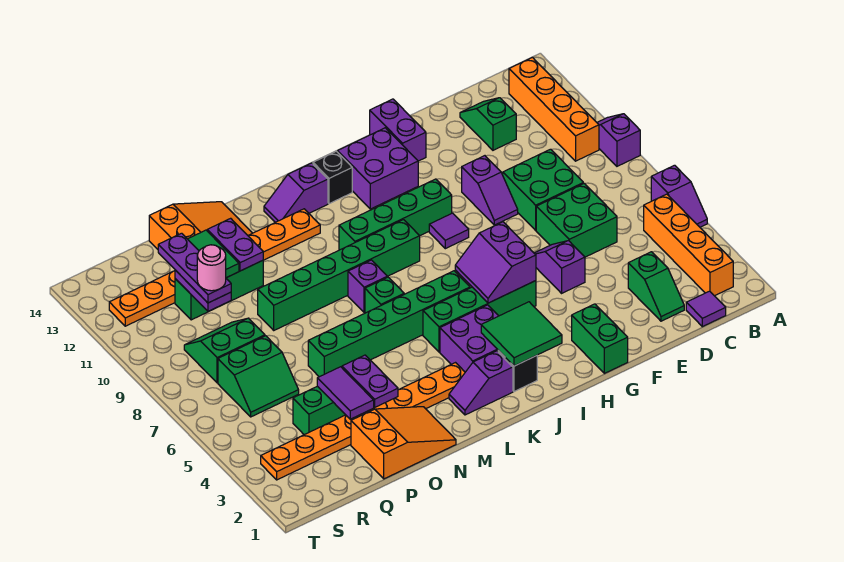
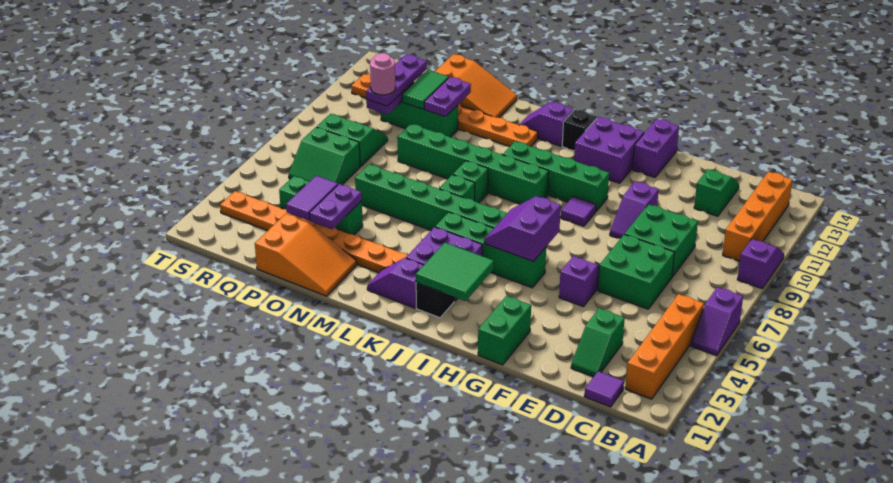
purple brick L8 level 1 -> green brick L8 level 1

